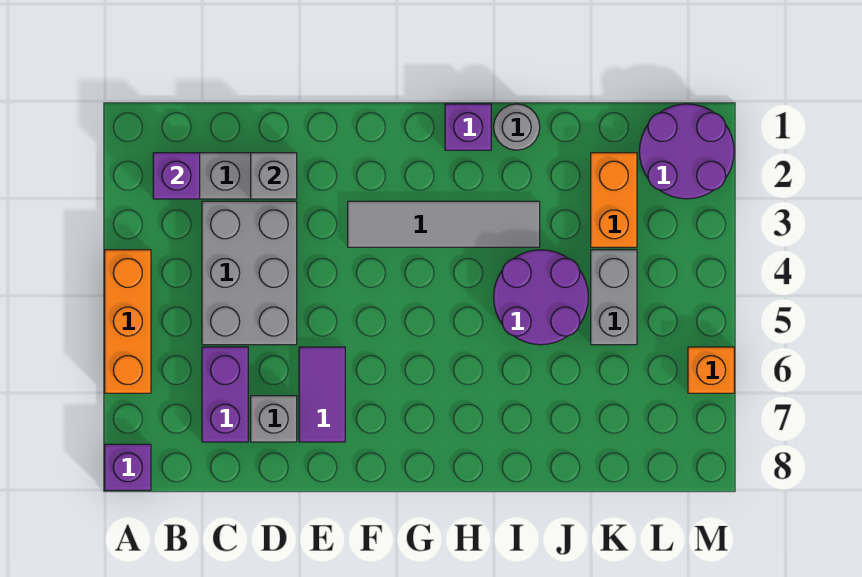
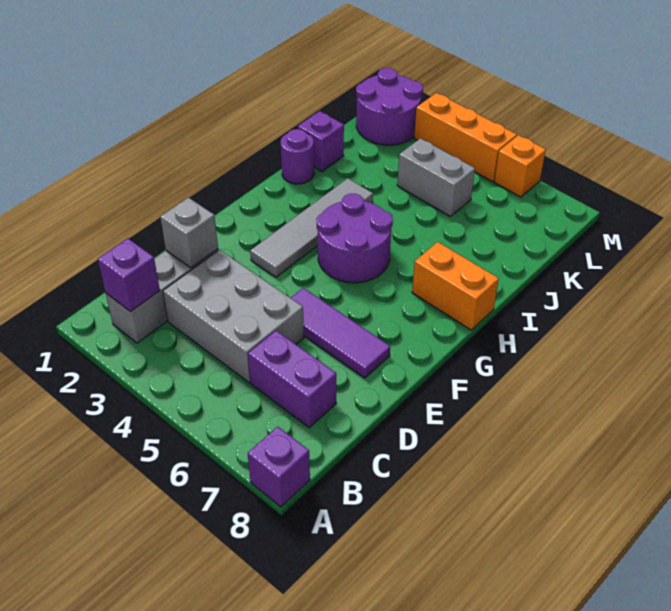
orange brick A4:A6 level 1 -> orange brick M3:M5 level 1
grey brick D7 level 1 -> none
purple tile E6:E7 level 1 -> purple tile E5:E7 level 1
purple brick H1 level 1 -> purple brick J1 level 1
grey round brick I1 level 1 -> purple round brick I1 level 1
purple round brick I4:J5 level 1 -> purple round brick G4:H5 level 1
orange brick K2:K3 level 1 -> orange brick H7:H8 level 1

